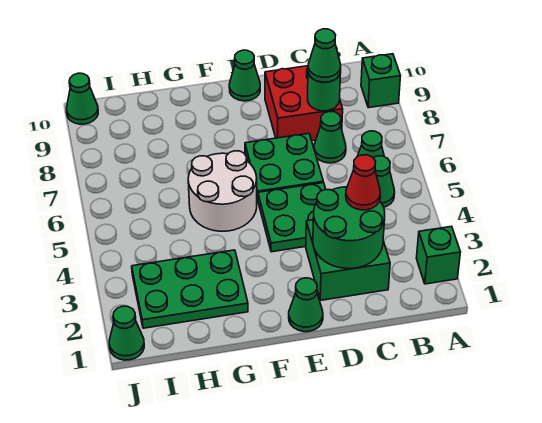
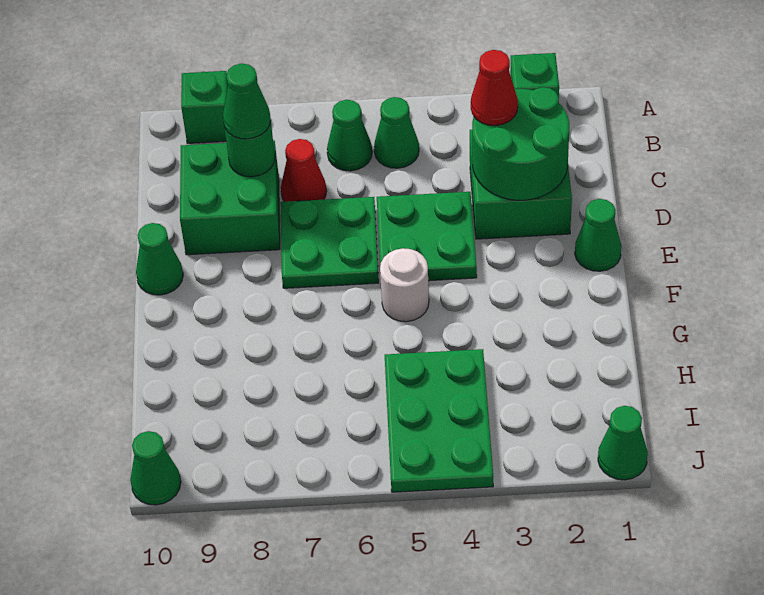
green cone C7 level 1 -> red cone C7 level 1
red brick C8:D9 level 1 -> green brick C8:D9 level 1
white round brick F5:G6 level 1 -> white round brick F5 level 1
green plate G2:I3 level 1 -> green plate H4:J5 level 1

